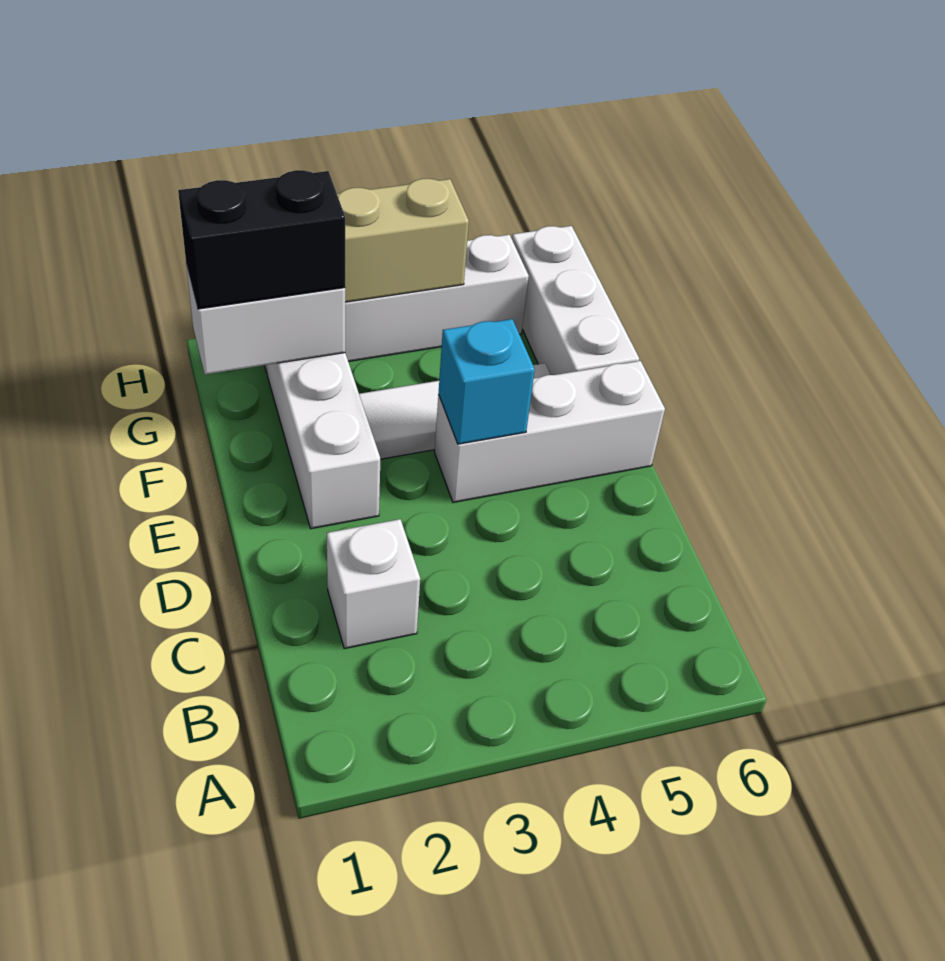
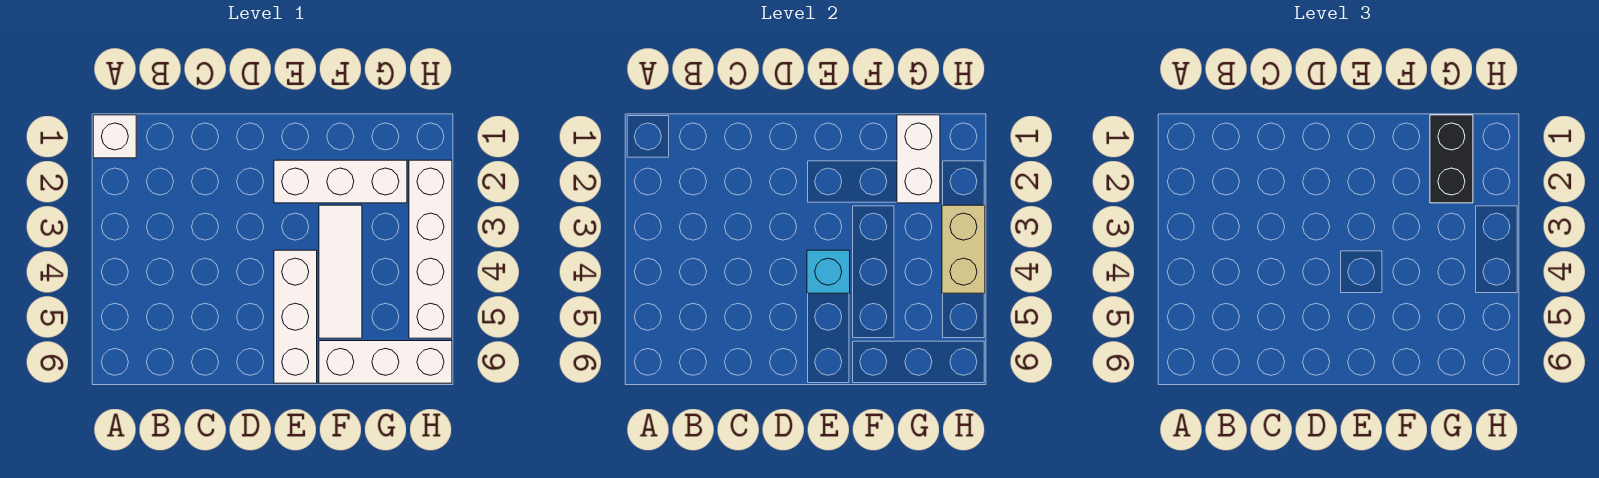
white brick C2 level 1 -> white brick A1 level 1

